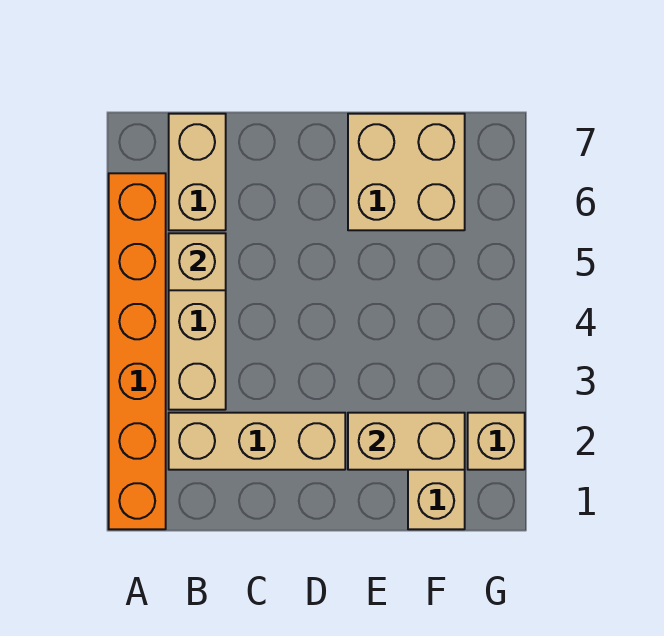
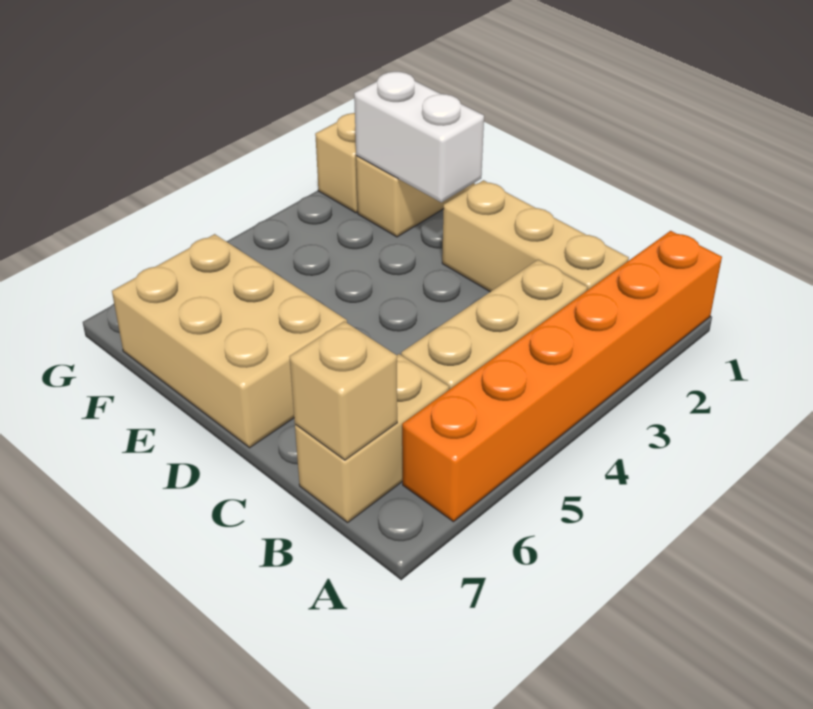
tan brick B5 level 2 -> tan brick B7 level 2
tan brick E2:F2 level 2 -> white brick E2:F2 level 2
tan brick E6:F7 level 1 -> tan brick D6:F7 level 1

